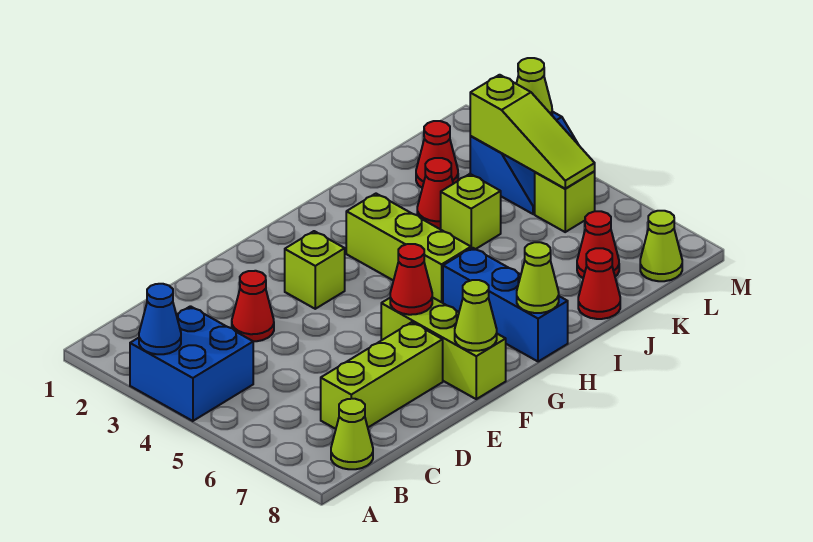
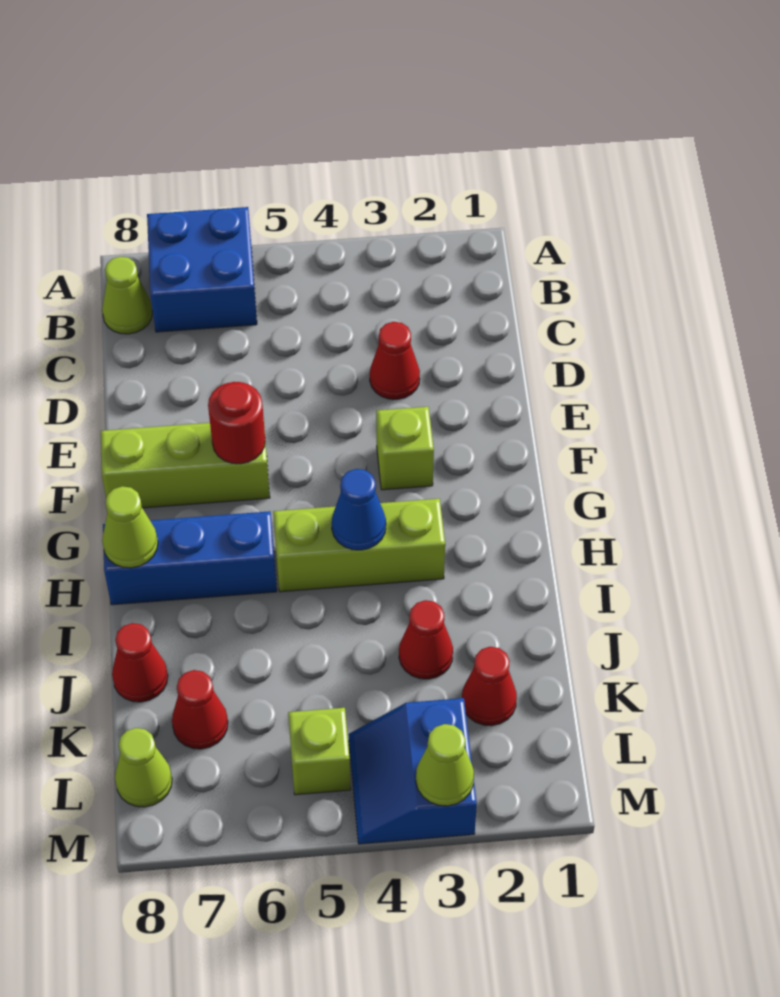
blue brick A3:B4 level 1 -> blue brick A6:B7 level 1
blue cone A3 level 2 -> blue cone H4 level 2
lime brick C7:E7 level 1 -> none
red cone F6 level 2 -> red round brick F6 level 2
lime cone F8 level 2 -> none
lime brick J4 level 1 -> none
lime slope L3:L5 level 2 top 3 -> none

